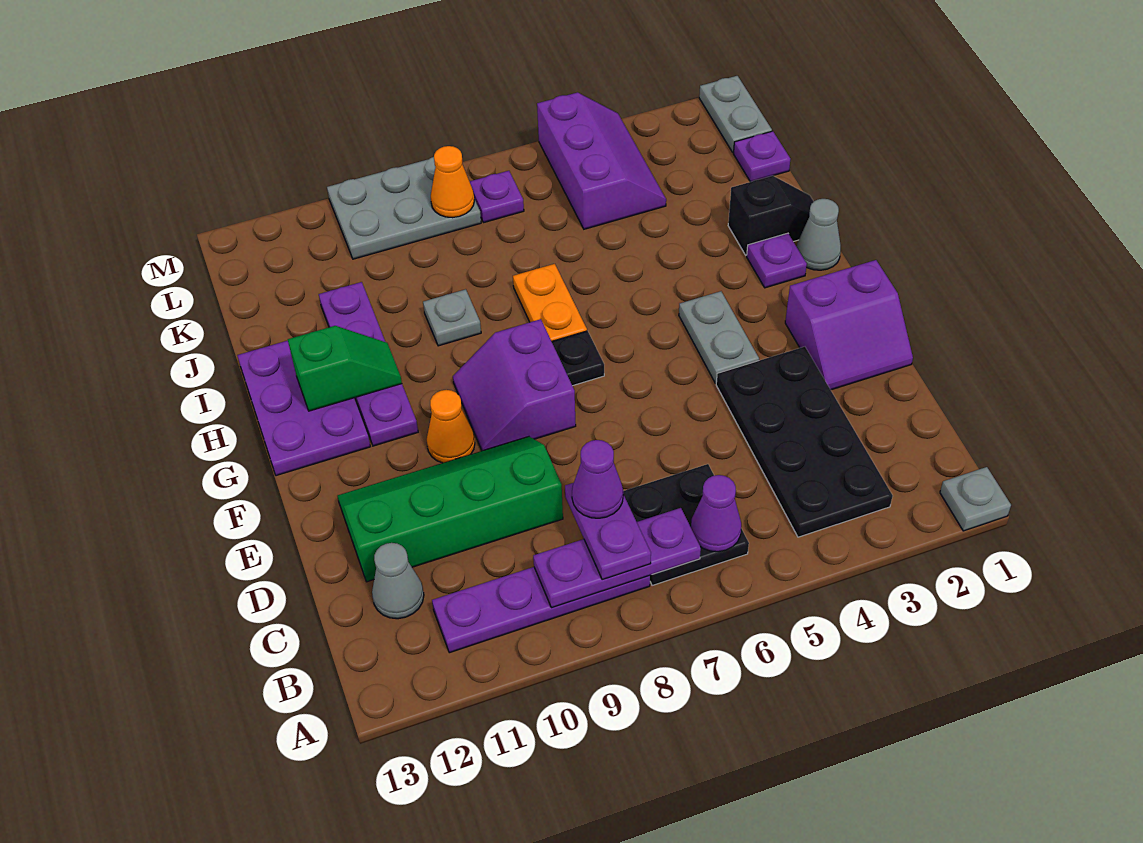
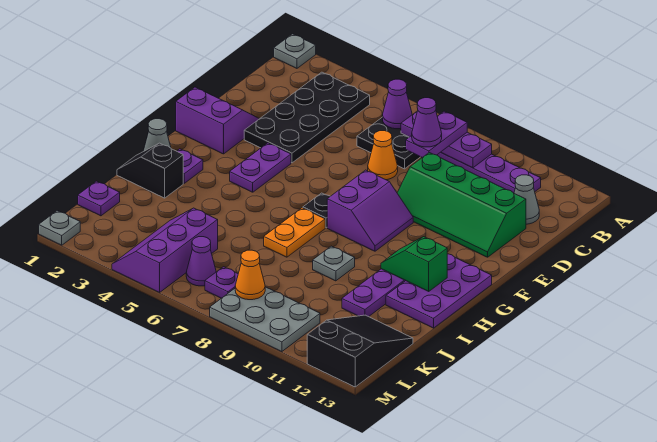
grey plate F4:G4 level 1 -> purple plate F4:G4 level 1
orange cone F10 level 1 -> orange cone D7 level 1
none -> black slope K12:M13 level 1 top M
grey plate L1:M1 level 1 -> grey plate M1 level 1
none -> purple cone L6 level 1

